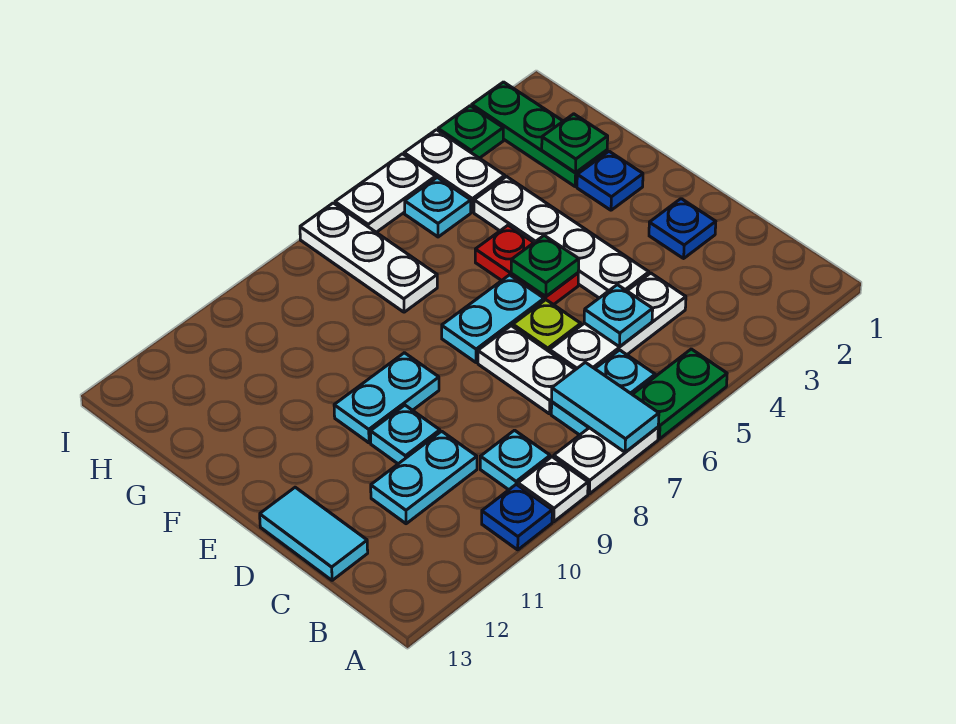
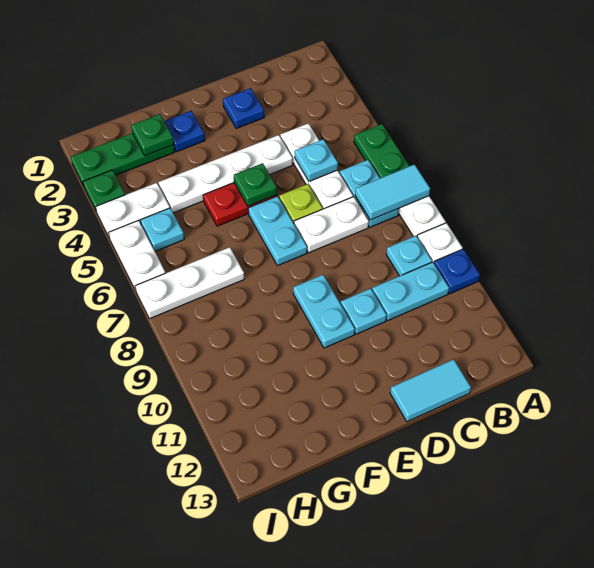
cyan plate C10:C11 level 1 -> cyan plate B10:C10 level 1

